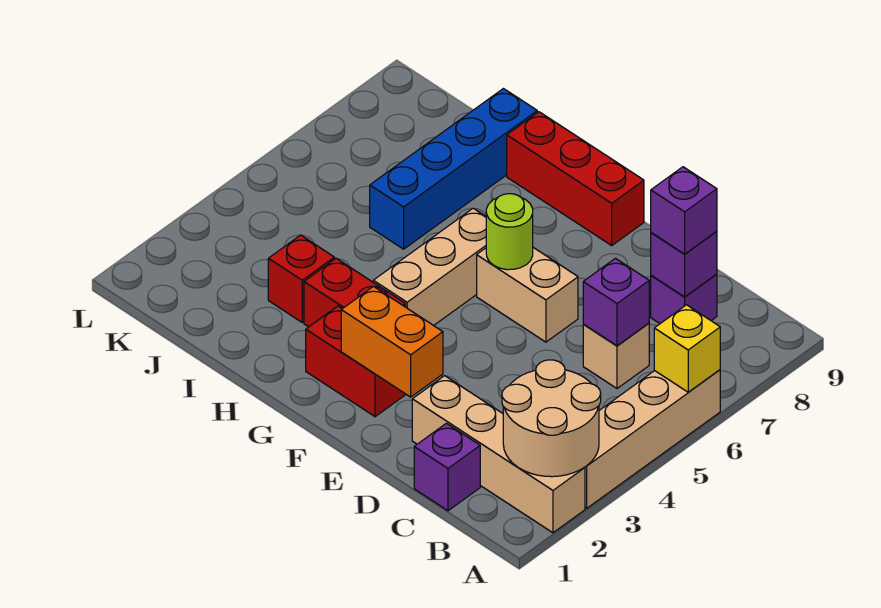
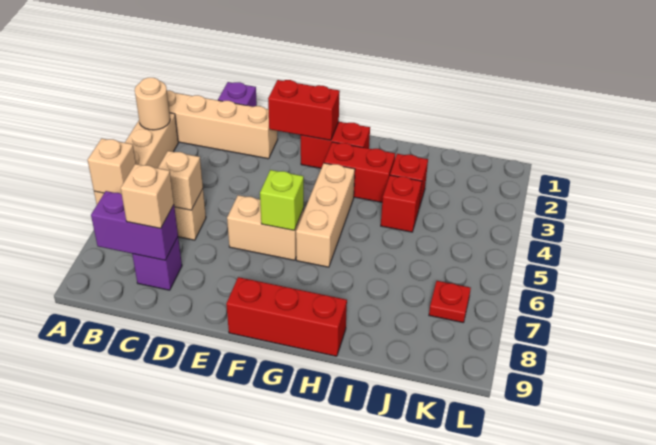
tan round brick A2:B3 level 2 -> tan round brick A3 level 2
yellow brick A6 level 2 -> tan brick A6 level 2
purple brick C6 level 2 -> tan brick C6 level 2
purple brick C8 level 2 -> purple brick B8:C8 level 2
purple brick C8 level 3 -> tan brick C8 level 3
orange brick E2:F2 level 2 -> red brick E2:F2 level 2
lime round brick F6 level 2 -> lime brick F6 level 2
none -> red brick I4 level 1
blue brick I6:I9 level 1 -> none
none -> red plate K7 level 1

